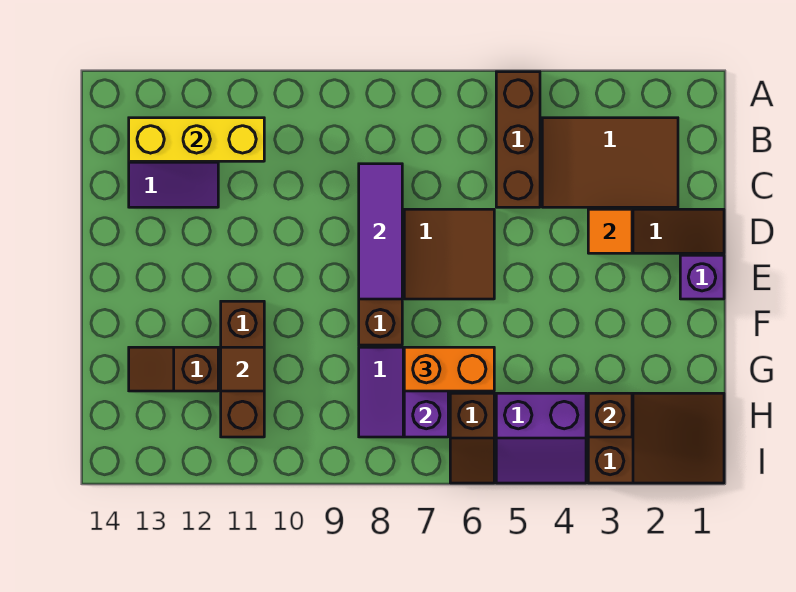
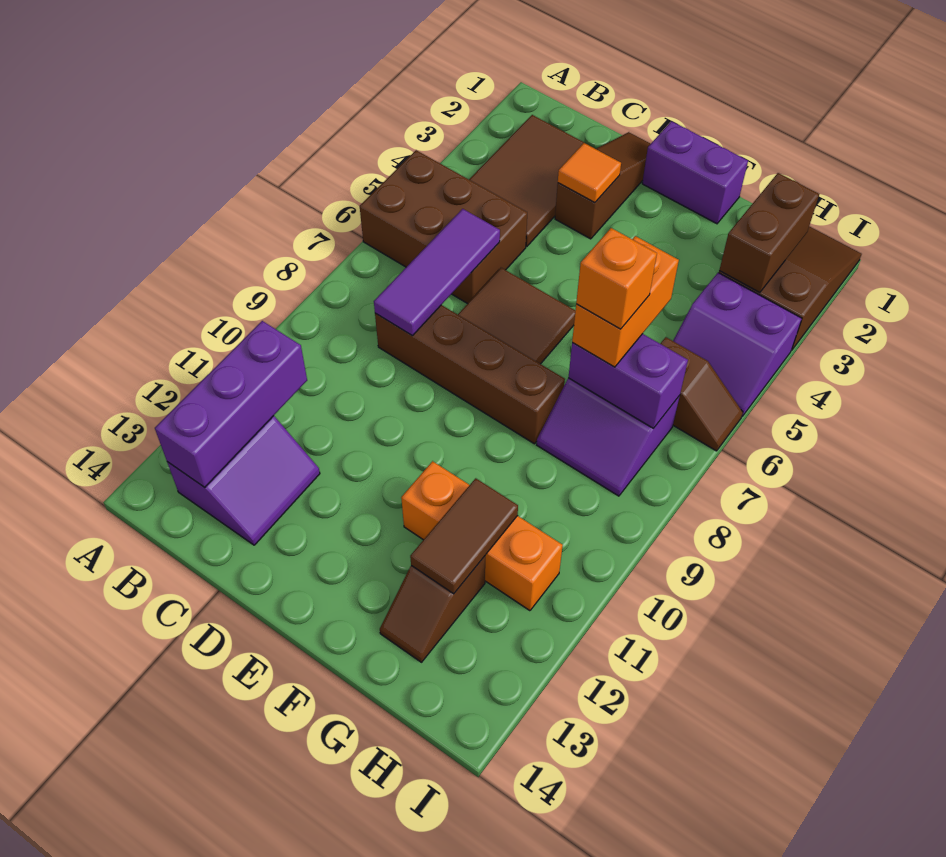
brown brick A5:C5 level 1 -> brown brick A5:C6 level 1
yellow brick B11:B13 level 2 -> purple brick B11:B13 level 2
purple tile C8:E8 level 2 -> purple tile C6:C8 level 2
purple brick E1 level 1 -> purple brick E1:F1 level 1
brown brick F11:H11 level 1 -> orange brick F11:H11 level 1
none -> orange brick G7 level 4
brown tile G11 level 2 -> brown tile G11:G12 level 2
brown brick H3 level 2 -> brown brick H2:H3 level 2
purple slope H4:I5 level 1 top H -> purple slope H4:I5 level 1 top 4

